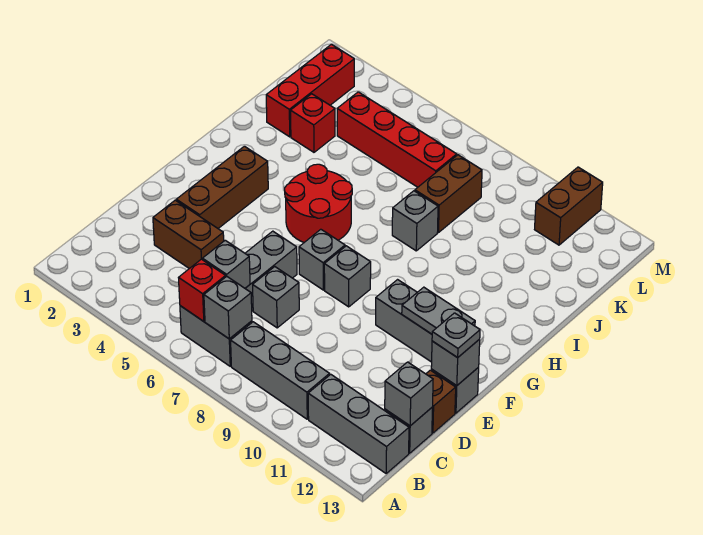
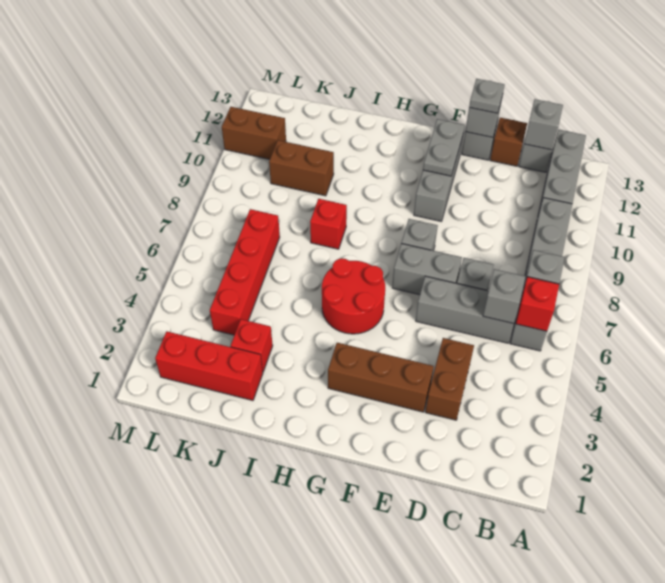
grey brick F7 level 1 -> grey brick E7:F7 level 1
grey brick I8 level 1 -> red brick I8 level 1
brown brick J8:K8 level 1 -> brown brick J10:K10 level 1

